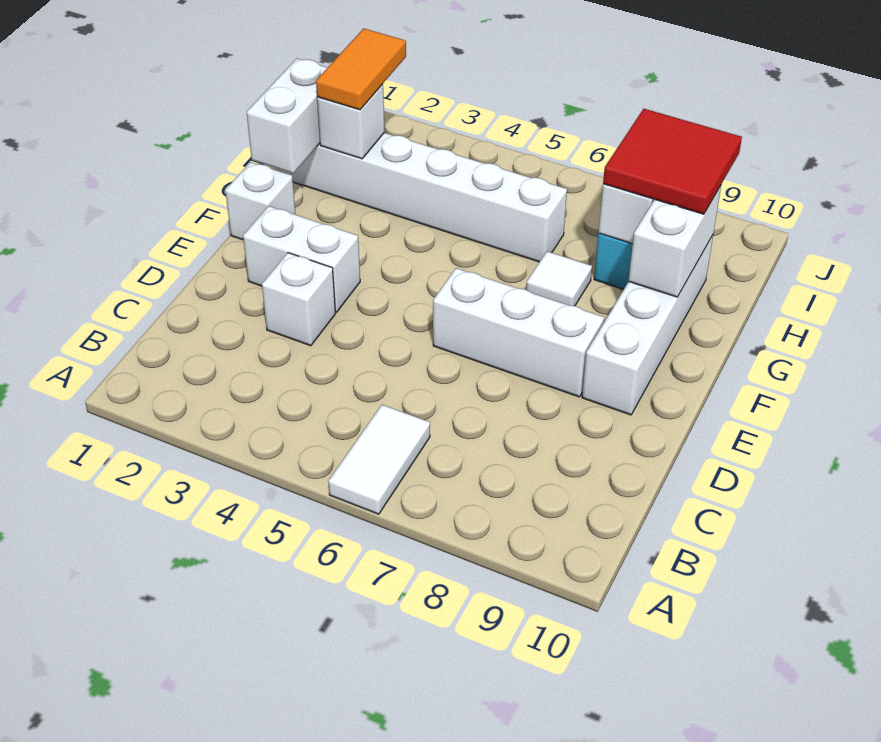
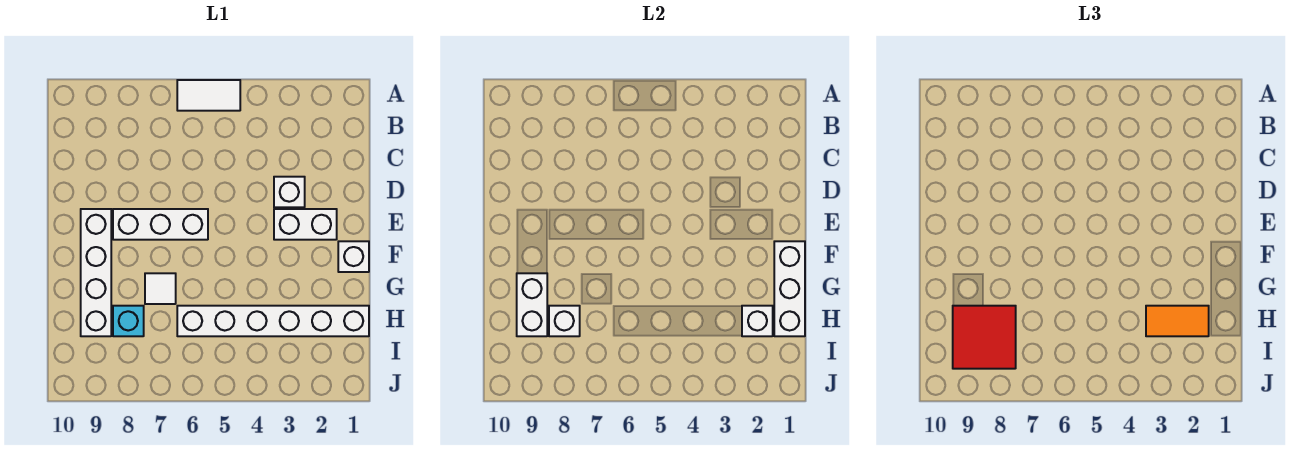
white tile A6:B6 level 1 -> white tile A5:A6 level 1
white brick G1:H1 level 2 -> white brick F1:H1 level 2
orange tile H2:I2 level 3 -> orange tile H2:H3 level 3

